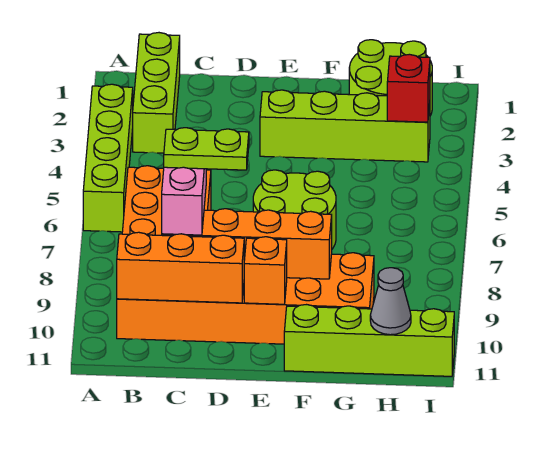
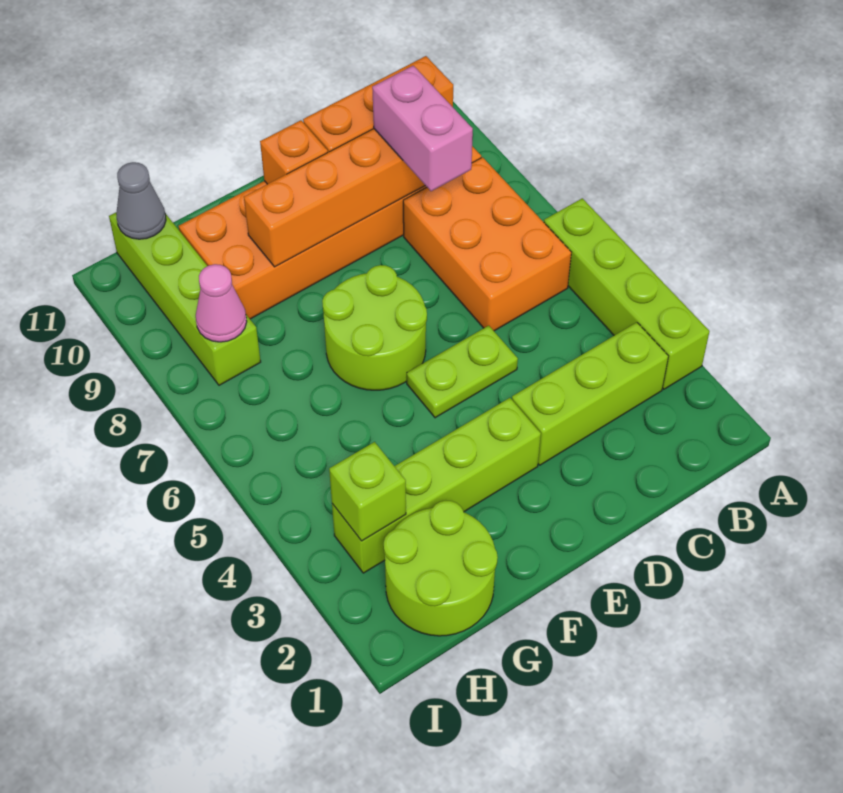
lime brick B1:B3 level 1 -> lime brick B3:D3 level 1
lime plate C8:D8 level 4 -> lime plate D5:E5 level 1
lime brick F11:I11 level 1 -> lime brick H8:H11 level 1
red brick H3 level 2 -> lime brick H3 level 2
none -> pink cone H8 level 2

